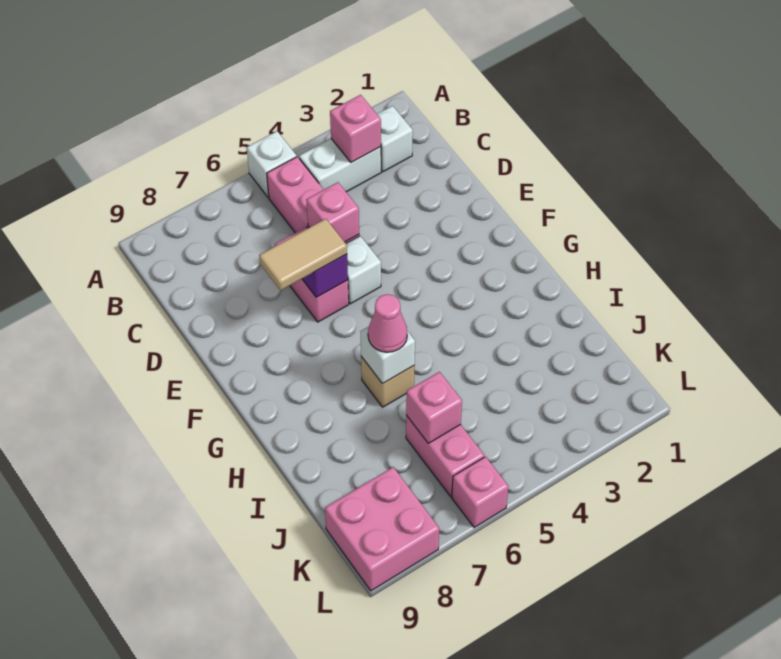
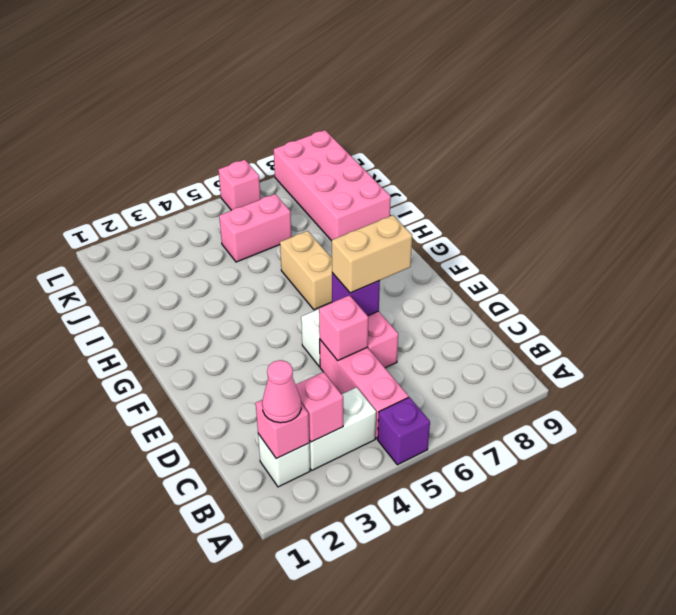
white brick A5 level 1 -> purple brick A5 level 1
tan tile E6:E7 level 3 -> tan brick E6:E7 level 3
tan brick H6 level 1 -> tan brick G6:H6 level 1
white brick H6 level 2 -> none
pink cone H6 level 3 -> pink cone B2 level 3
pink brick J6:K6 level 1 -> pink brick J5:J6 level 1
pink brick J6 level 2 -> pink brick B2 level 2
pink brick K8:L9 level 1 -> pink brick I8:L9 level 1

